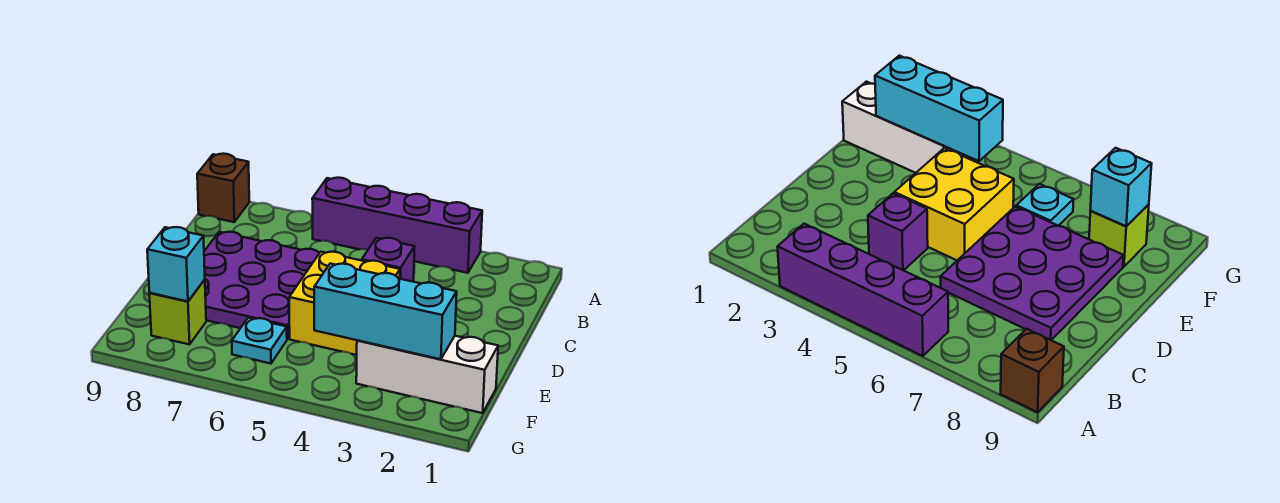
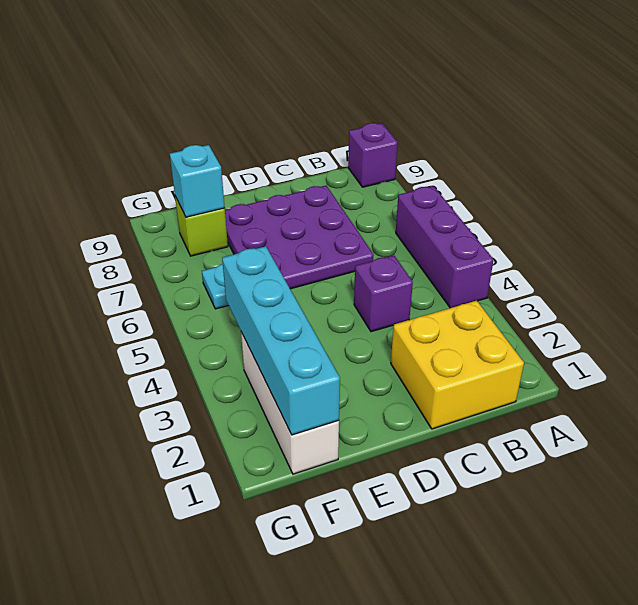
purple brick A3:A6 level 1 -> purple brick A4:A6 level 1
brown brick A9 level 1 -> purple brick A9 level 1
yellow brick D4:E5 level 1 -> yellow brick B1:C2 level 1
cyan brick F2:F4 level 2 -> cyan brick F1:F4 level 2

